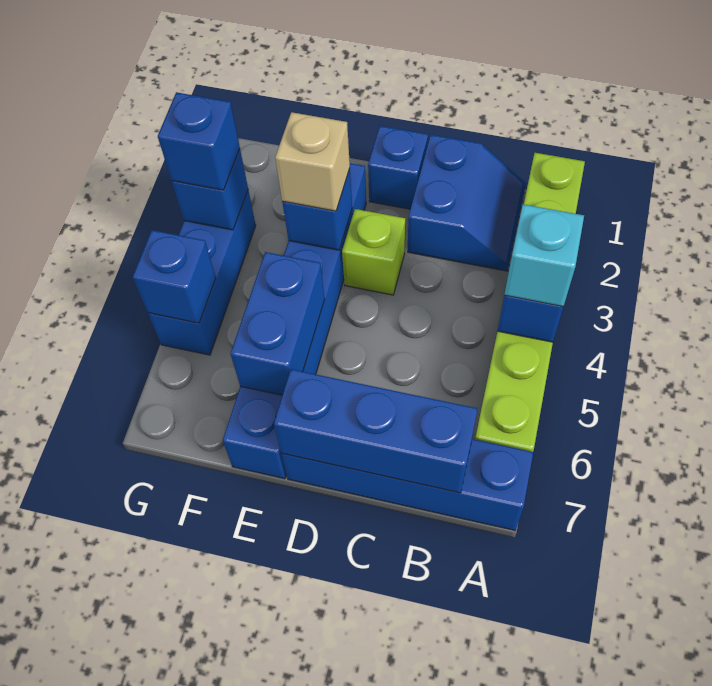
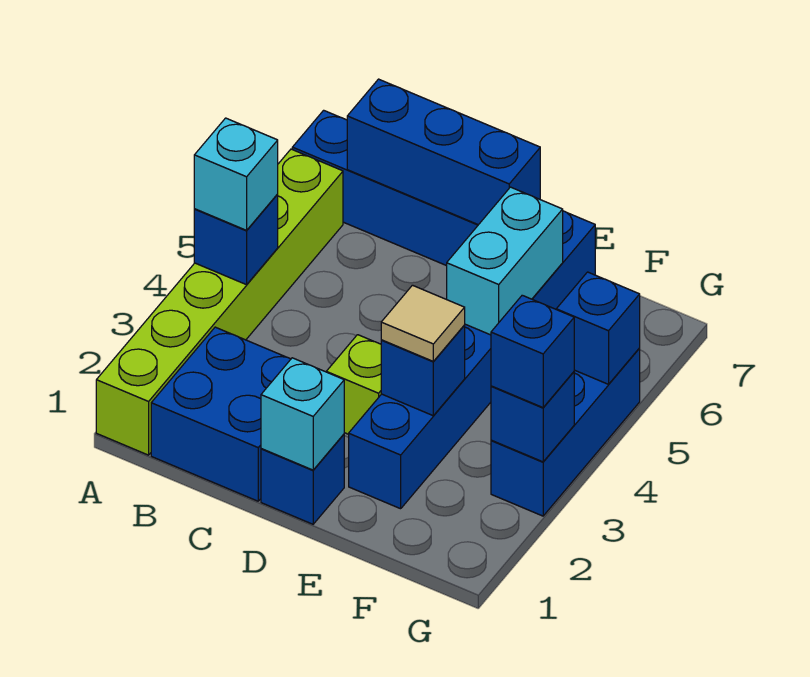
blue slope B1:C2 level 1 top C -> blue brick B1:C2 level 1
none -> cyan brick D1 level 2
tan brick E3 level 3 -> tan tile E3 level 3
blue brick E5:E6 level 2 -> cyan brick E5:E6 level 2

